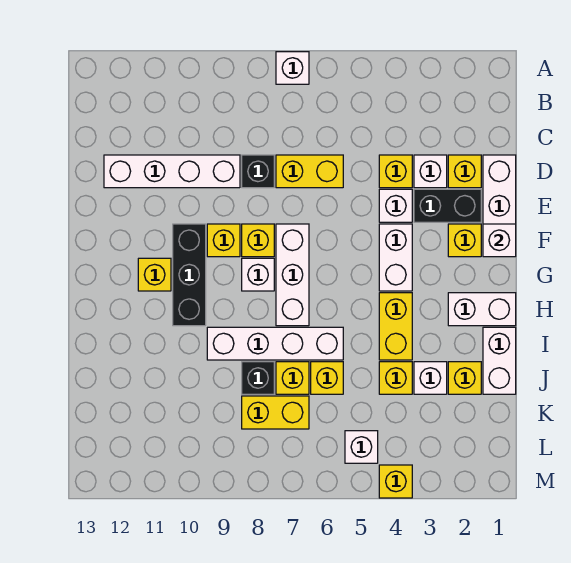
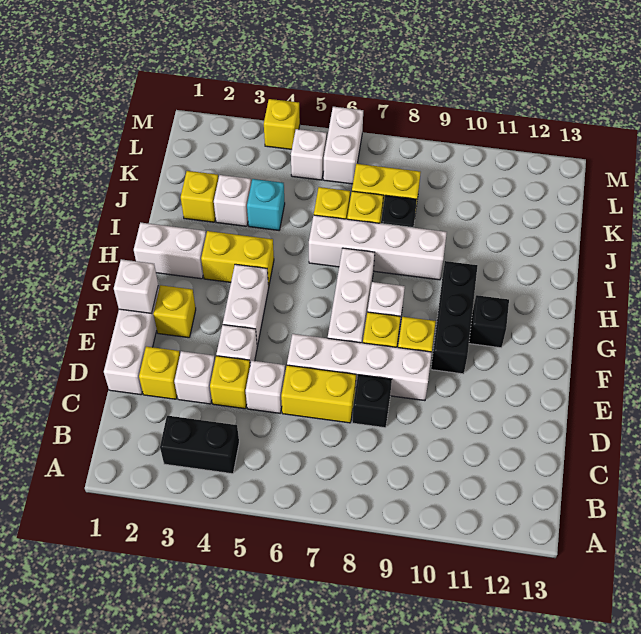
white brick A7 level 1 -> white brick D5 level 1
white brick D9:D12 level 1 -> white brick E6:E9 level 1
black brick E2:E3 level 1 -> black brick B3:B4 level 1
yellow brick G11 level 1 -> black brick G11 level 1
yellow brick H4:I4 level 1 -> yellow brick H3:H4 level 1
white brick I1:J1 level 1 -> white brick L6:M6 level 1
yellow brick J4 level 1 -> cyan brick J4 level 1

